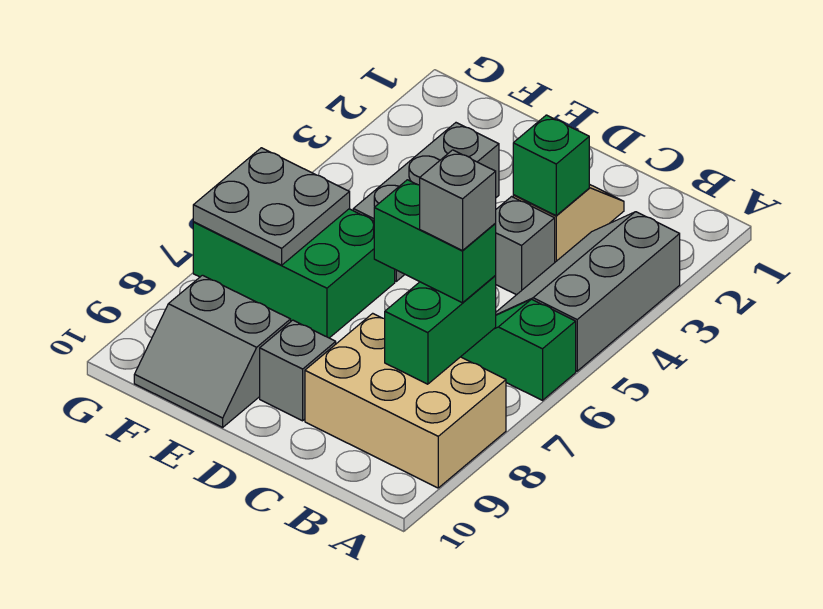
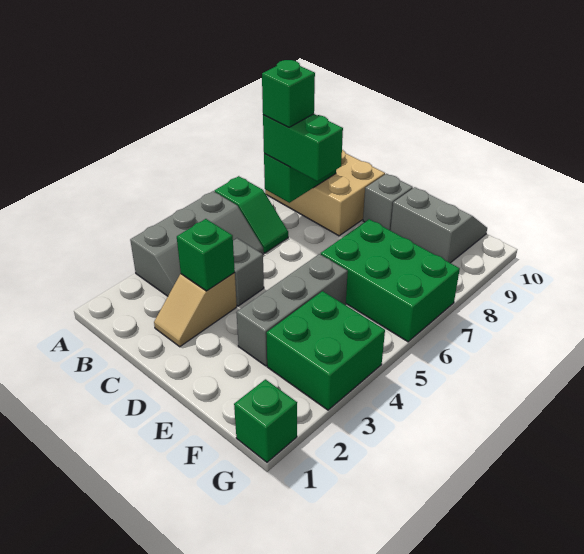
grey brick B7 level 4 -> green brick B7 level 4
none -> green brick F3:G4 level 1
grey plate F6:G7 level 2 -> none
none -> green brick G1 level 1

